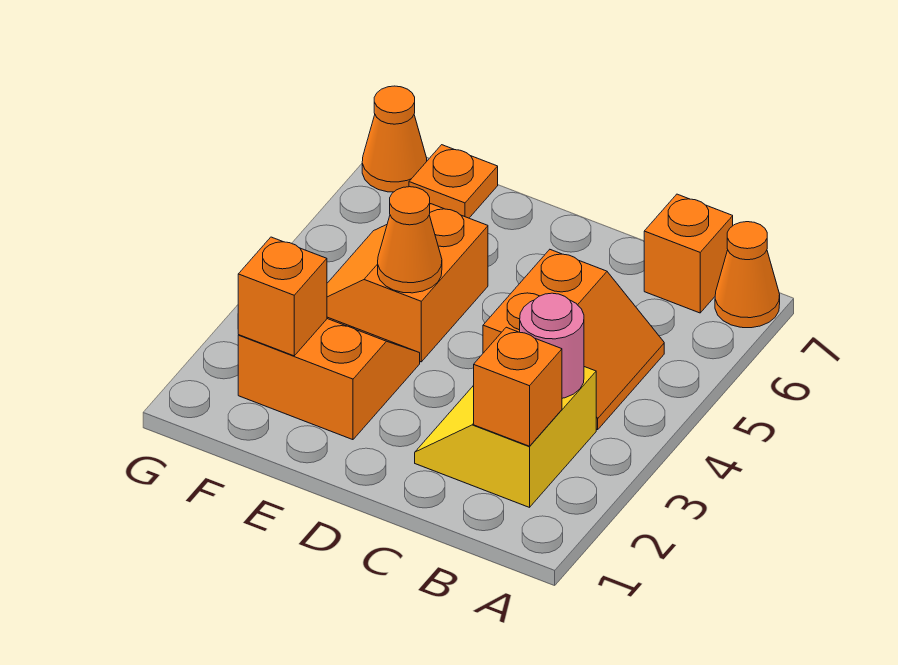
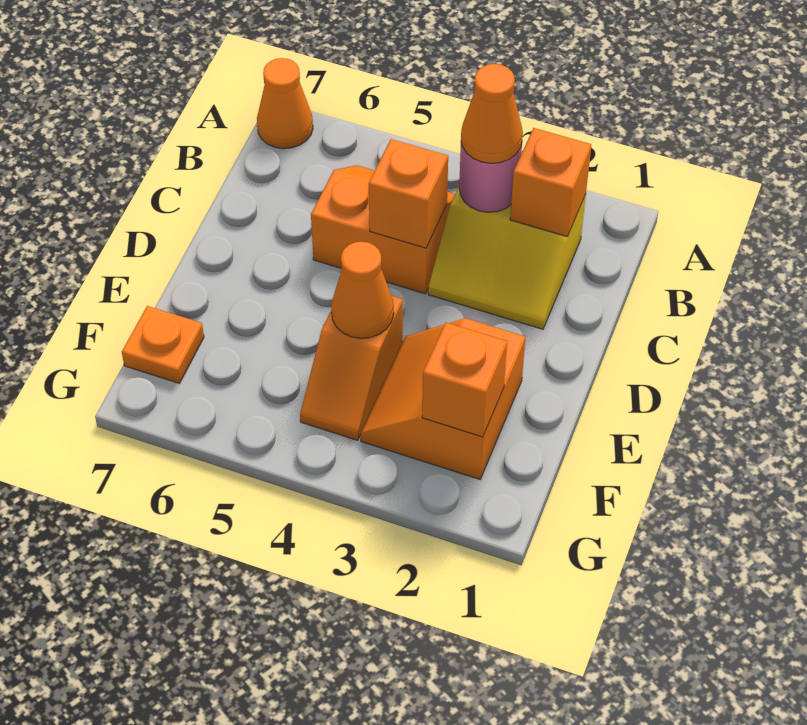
orange brick B7 level 1 -> orange brick C4 level 2
orange slope E4:F5 level 1 top E -> orange slope E4:F4 level 1 top E
orange cone G7 level 1 -> orange cone B3 level 3

